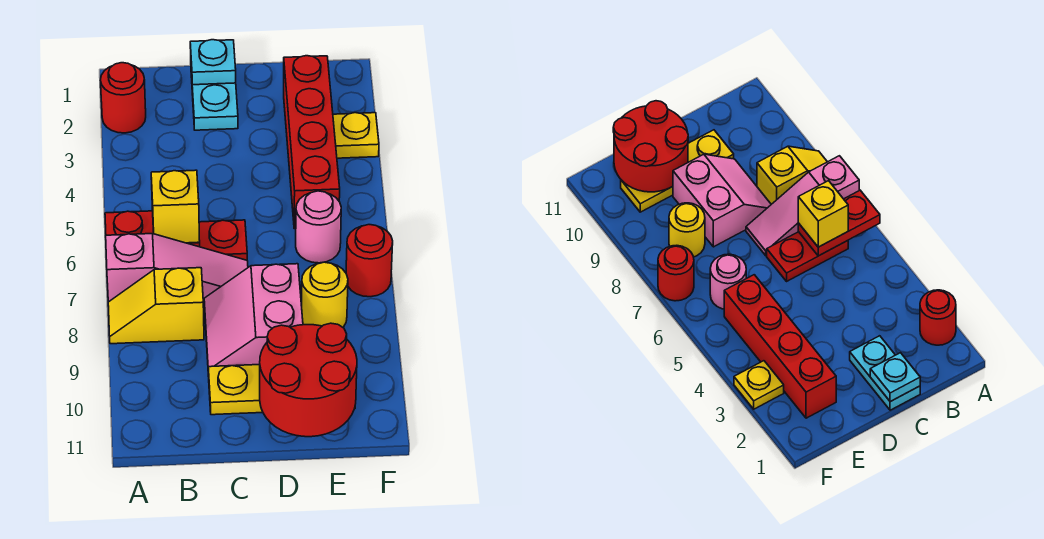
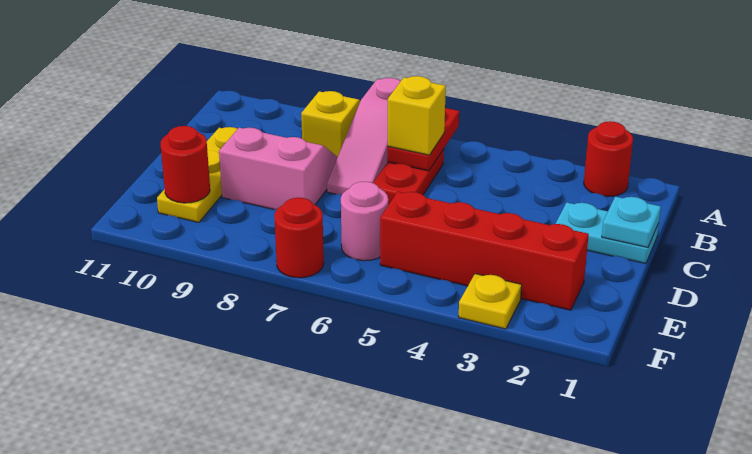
red round brick D10:E11 level 2 -> red round brick E10 level 2
yellow round brick E8 level 1 -> none

